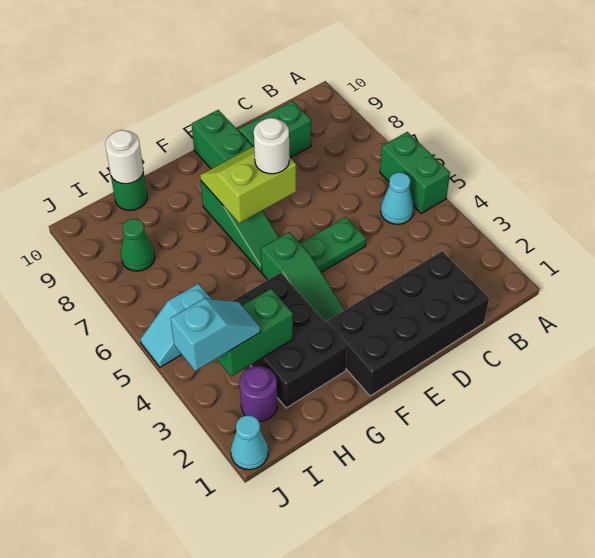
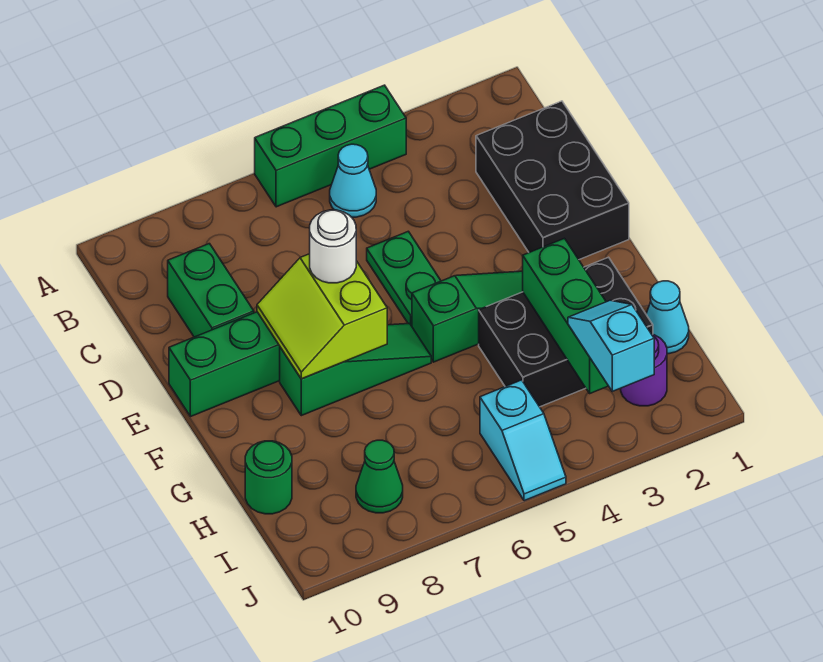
green brick A5:A6 level 1 -> green brick A4:A6 level 1
black brick C1:F2 level 1 -> black brick C1:E2 level 1
green brick H3:I3 level 2 -> green brick G3:I3 level 2
white round brick H10 level 2 -> none
cyan cone J1 level 1 -> cyan cone H1 level 1

